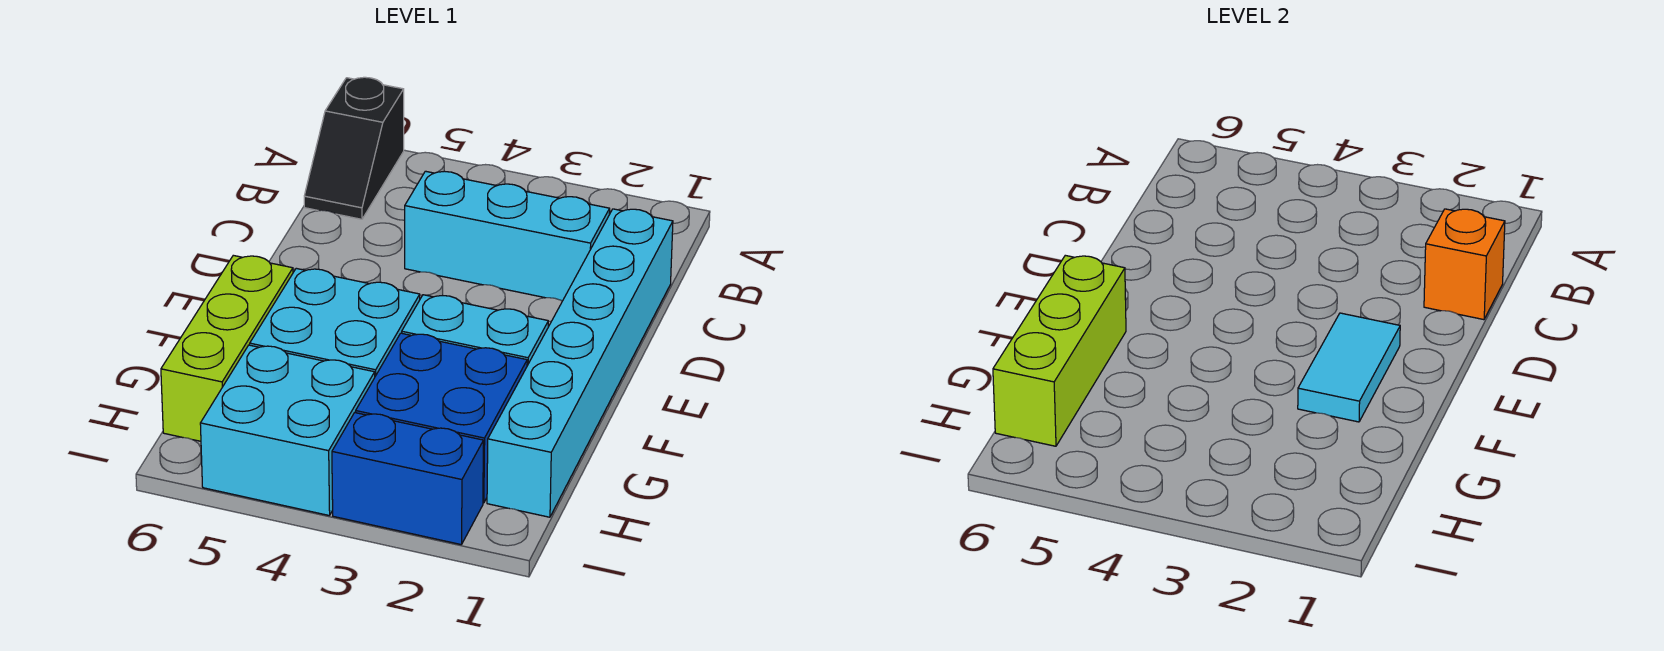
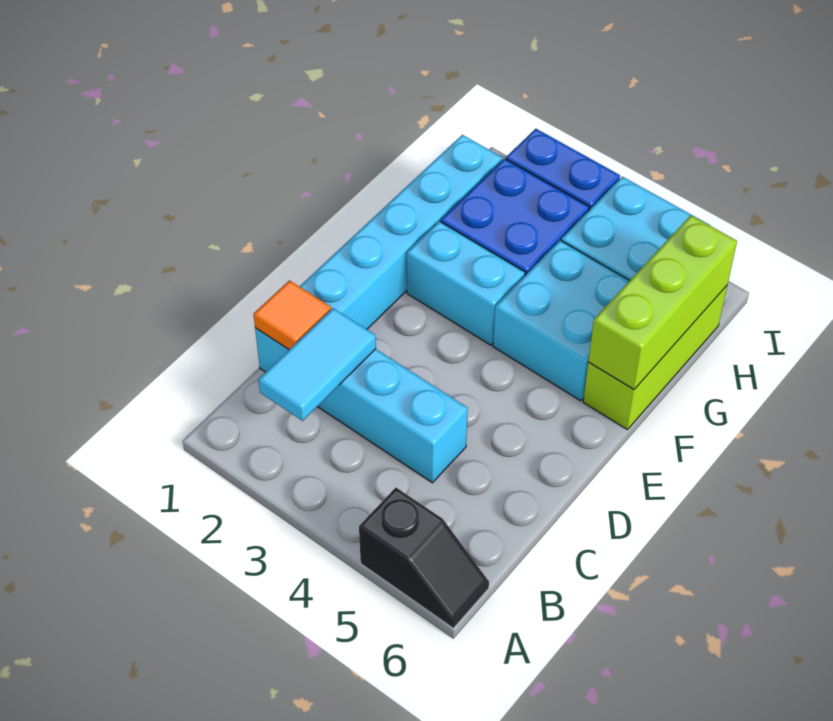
black slope A6:B6 level 1 top A -> black slope A5:A6 level 1 top 5
orange brick C1 level 2 -> orange tile C1 level 2
cyan tile E2:F2 level 2 -> cyan tile B2:C2 level 2

